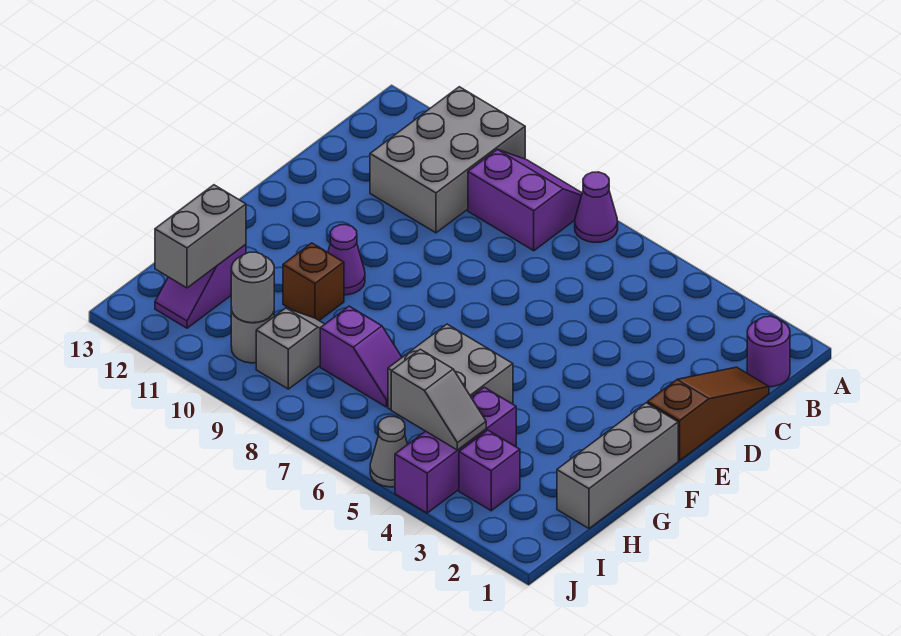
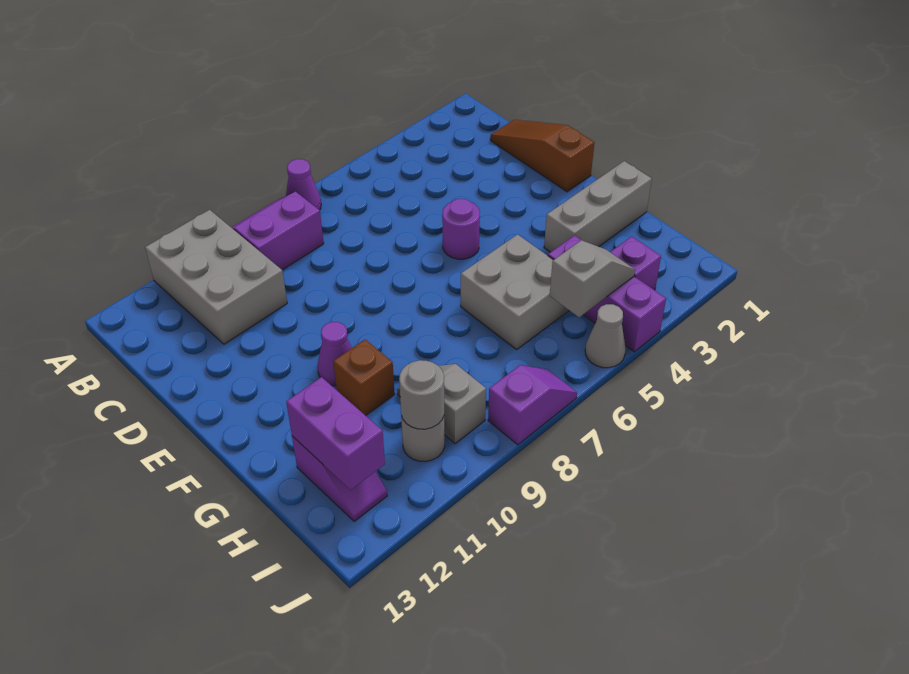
purple round brick B1 level 1 -> purple round brick E5 level 1
grey brick F1:H1 level 1 -> grey brick G1:G3 level 1
purple slope H7:H8 level 1 top 8 -> purple slope J7:J8 level 1 top 8
grey brick H12:I12 level 2 -> purple brick H12:I12 level 2

